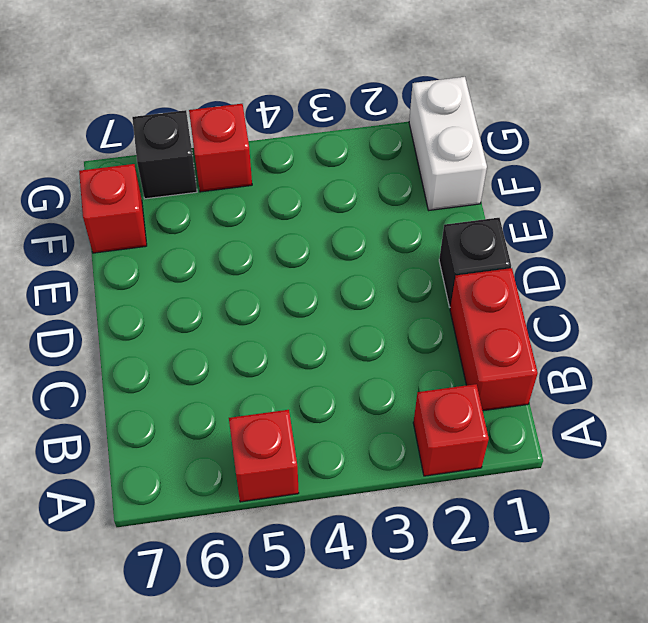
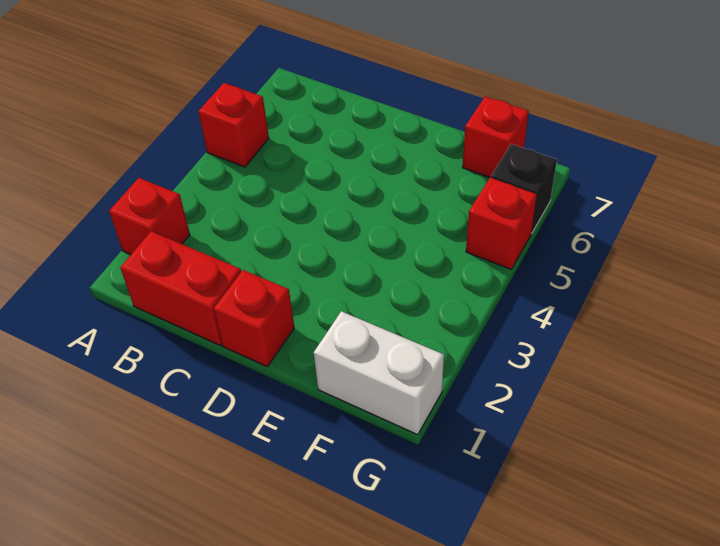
black brick D1 level 1 -> red brick D1 level 1

